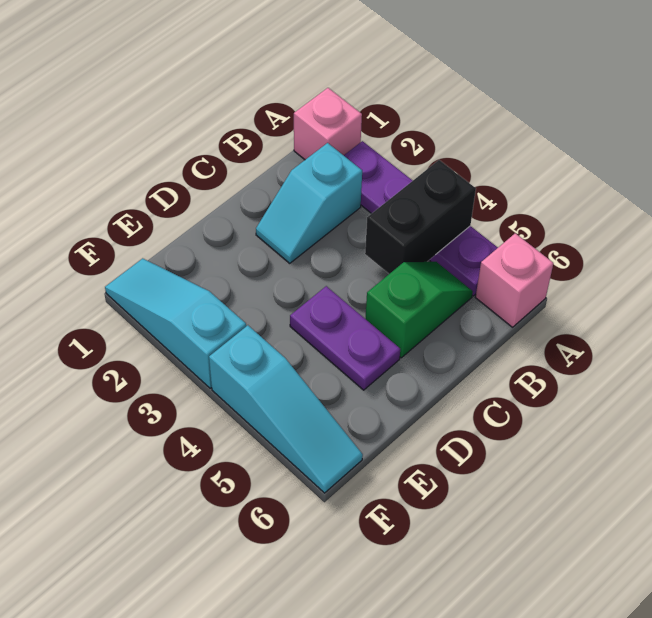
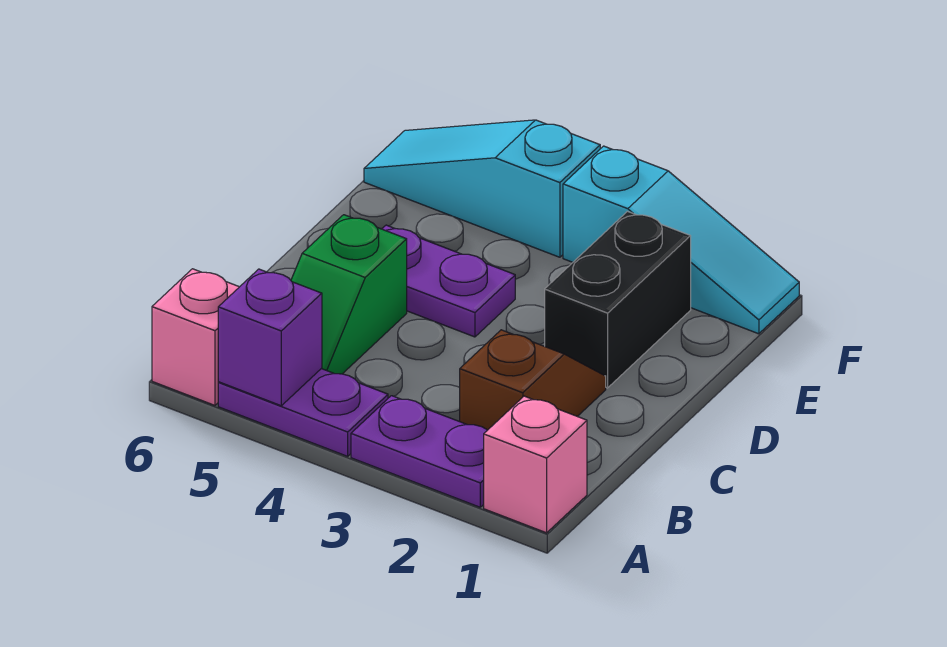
black brick A4:B4 level 2 -> black brick D2:E2 level 1
none -> purple brick A5 level 2
cyan slope B2:C2 level 1 top B -> brown slope B2:C2 level 1 top B

